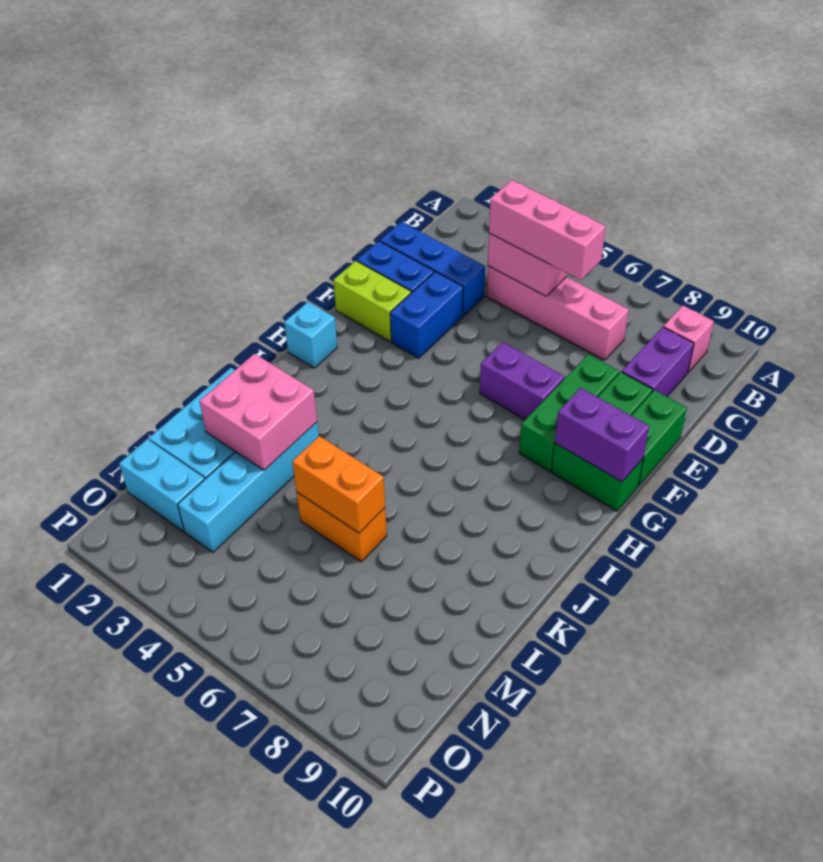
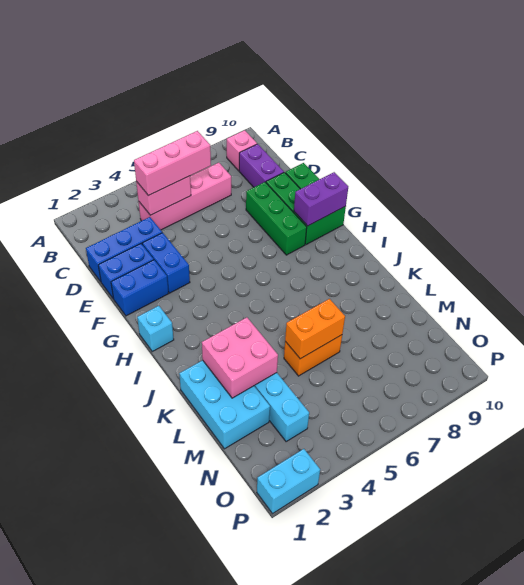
lime brick F1:F2 level 1 -> blue brick F1:F2 level 1
purple brick F6:F7 level 1 -> none
cyan brick N1:N2 level 1 -> cyan brick P1:P2 level 1

